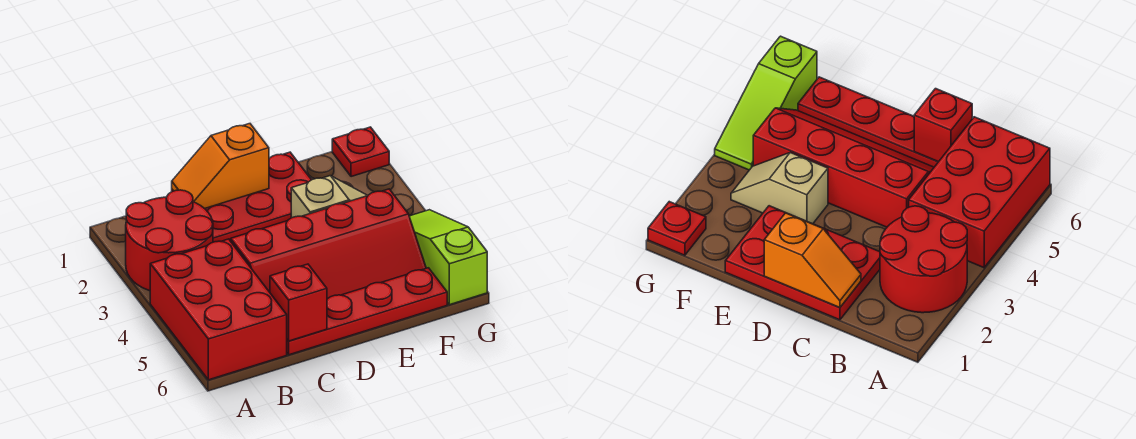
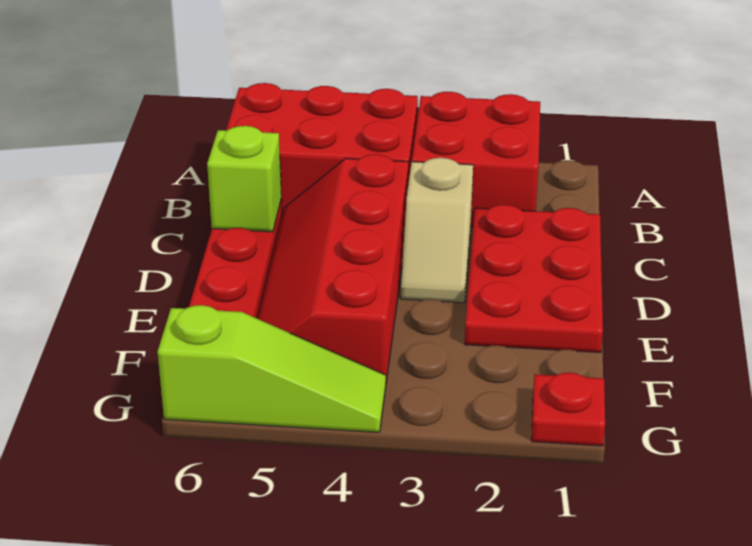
red round brick A2:B3 level 1 -> red brick A2:B3 level 1
orange slope C1:D1 level 2 top D -> none
red brick C6 level 2 -> lime brick C6 level 2
tan slope E3:F3 level 1 top E -> tan slope C3:D3 level 1 top C

